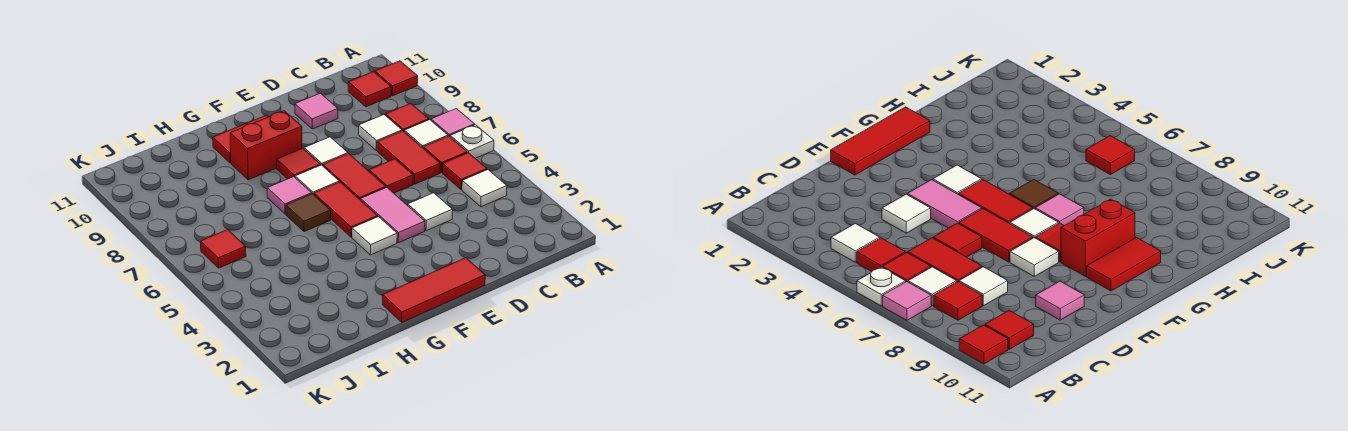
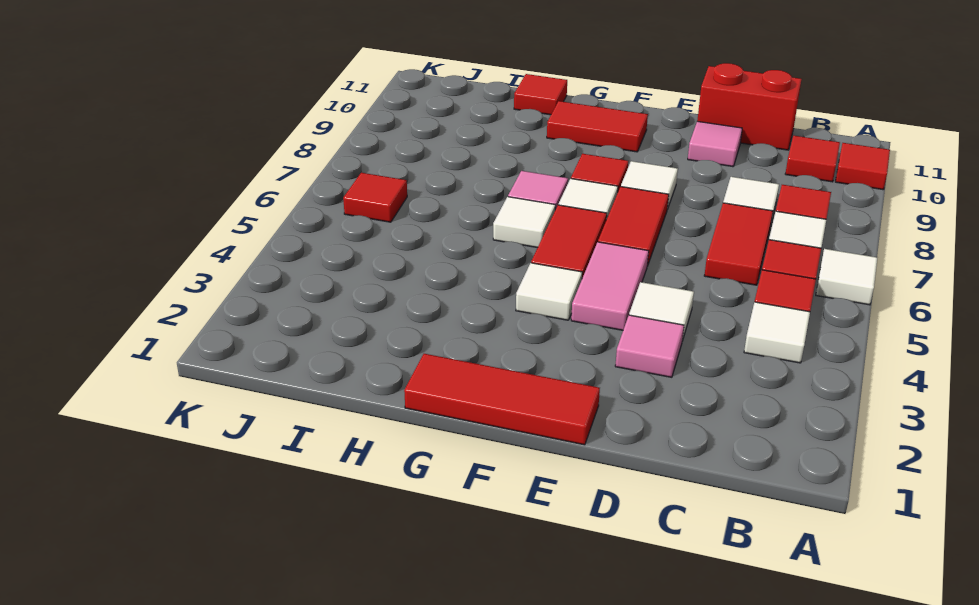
white plate A6 level 1 -> white tile A6 level 1
pink tile A7 level 1 -> pink tile D3 level 1
red tile D6 level 1 -> red tile H11 level 1
red brick F9:G9 level 1 -> red brick C11:D11 level 1
brown tile G6 level 1 -> white tile G6 level 1

